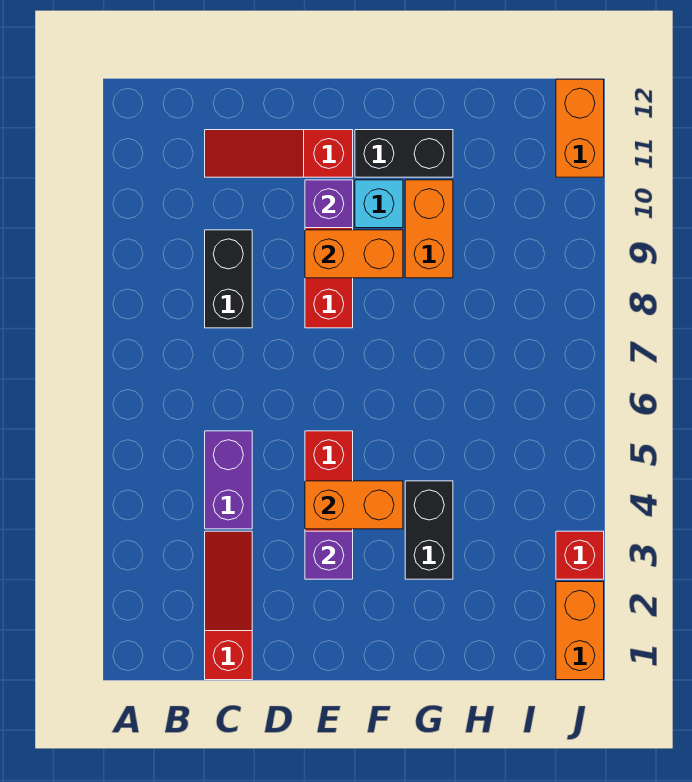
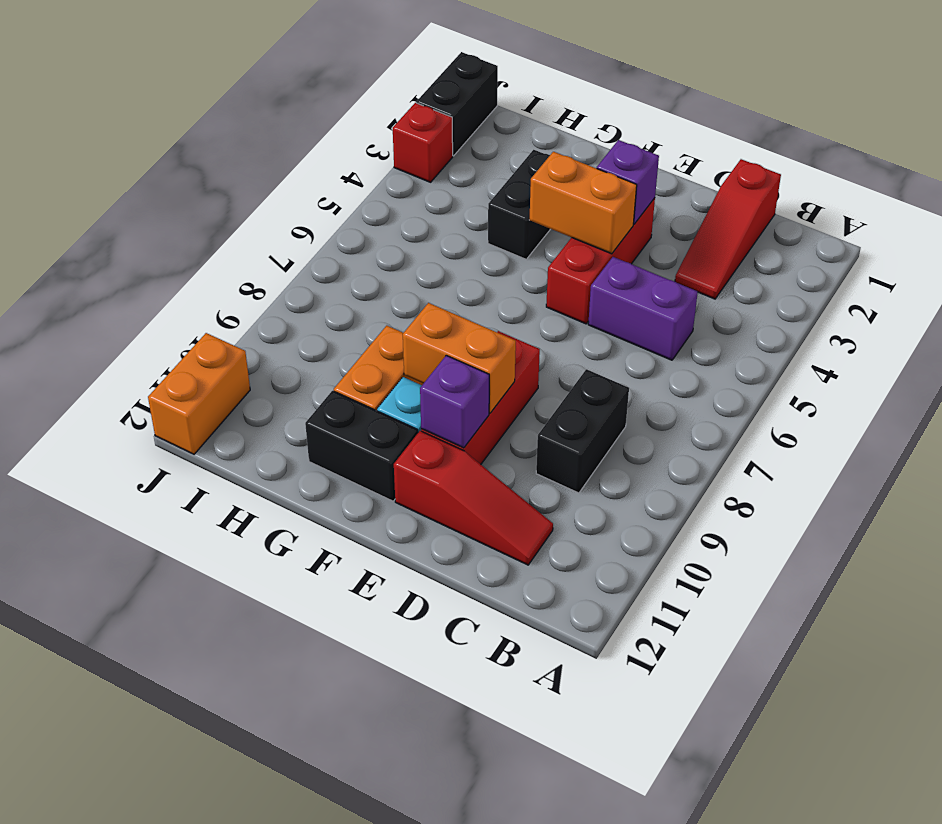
purple brick C4:C5 level 1 -> purple brick C5:D5 level 1
orange brick J1:J2 level 1 -> black brick J1:J2 level 1

